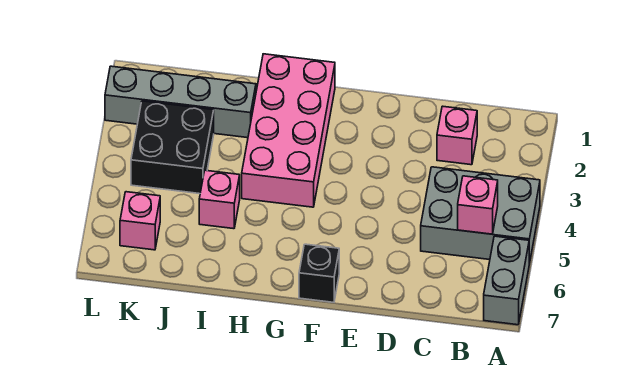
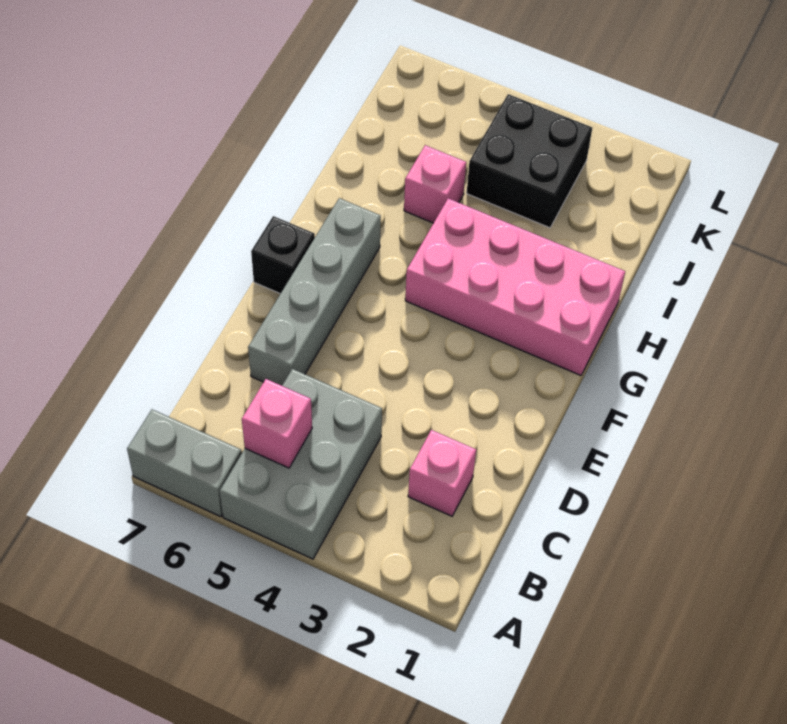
grey brick I2:L2 level 1 -> grey brick D6:G6 level 1
pink brick K6 level 1 -> none

